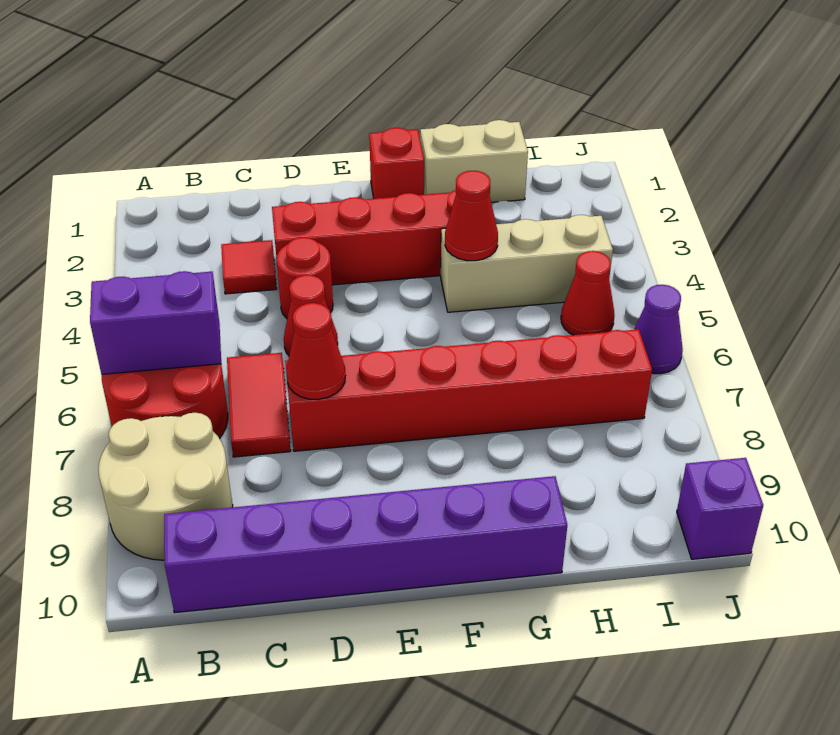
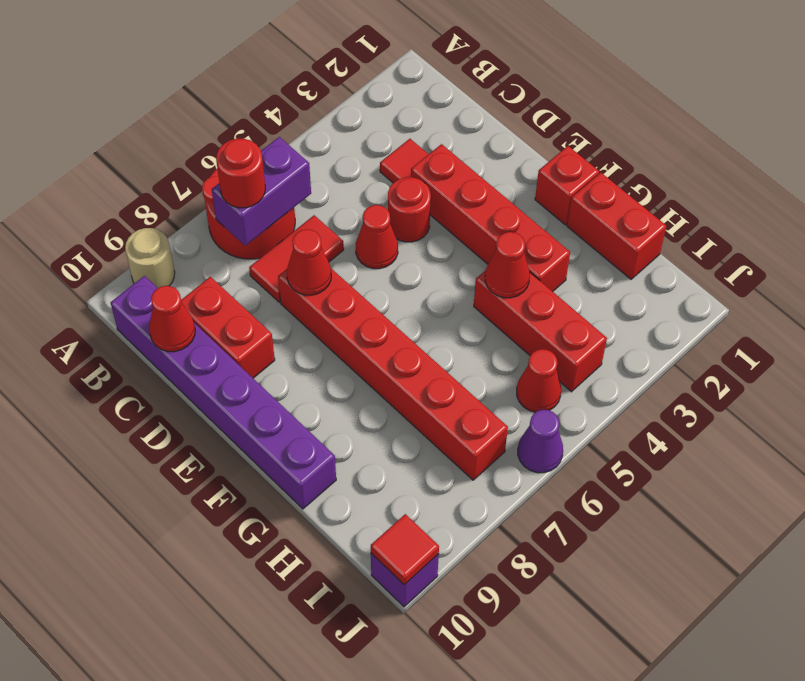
purple brick A6:B6 level 2 -> purple brick B6:B7 level 2
tan round brick A8:B9 level 1 -> tan round brick A9 level 1
none -> red round brick B7 level 3
none -> red brick C9:D9 level 1
none -> red cone C10 level 2
tan brick G1:H1 level 1 -> red brick G1:H1 level 1
tan brick G4:I4 level 1 -> red brick G4:I4 level 1
none -> red tile J10 level 2

